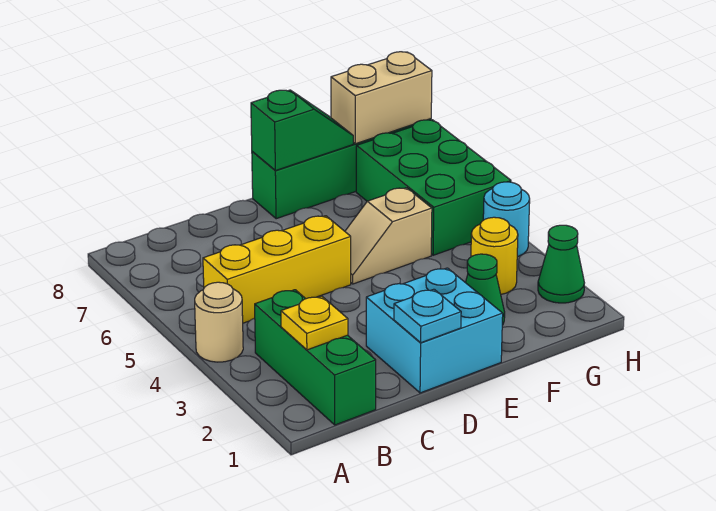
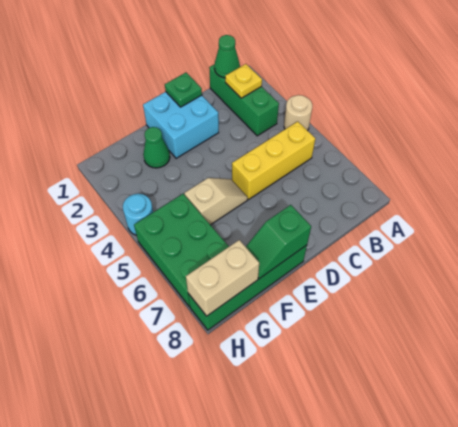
cyan plate D1 level 2 -> green plate D1 level 2
yellow round brick G3 level 1 -> none
green cone H2 level 1 -> green cone B1 level 2

